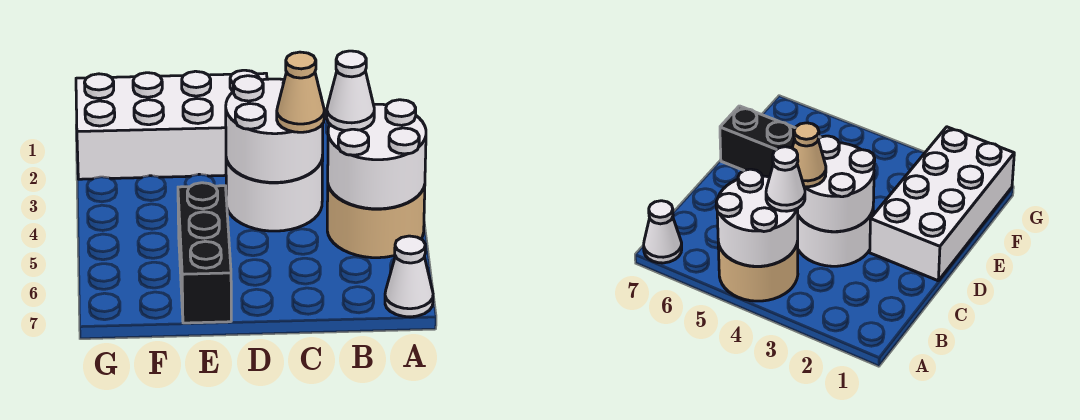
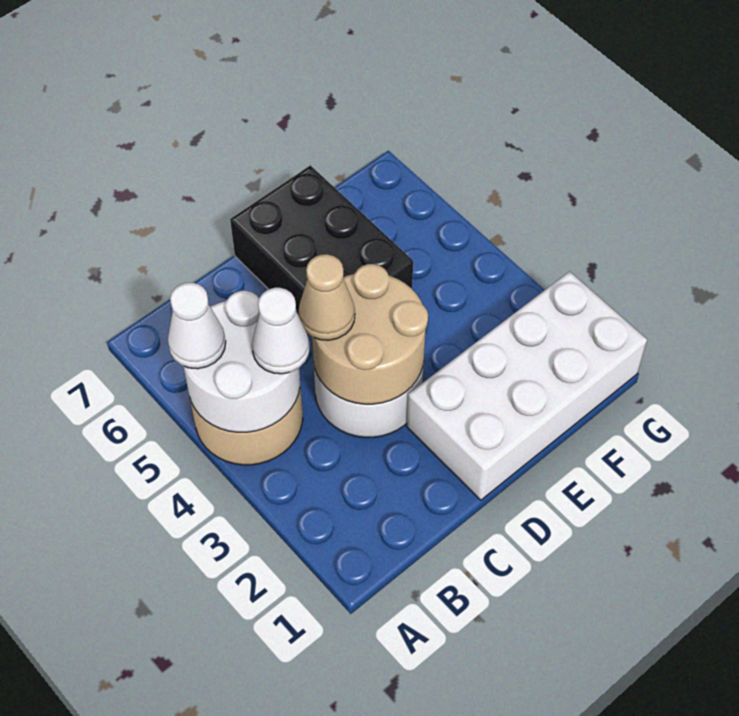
white cone A7 level 1 -> white cone A5 level 3
white round brick C3:D4 level 2 -> tan round brick C3:D4 level 2
black brick E5:E7 level 1 -> black brick D5:E7 level 1

